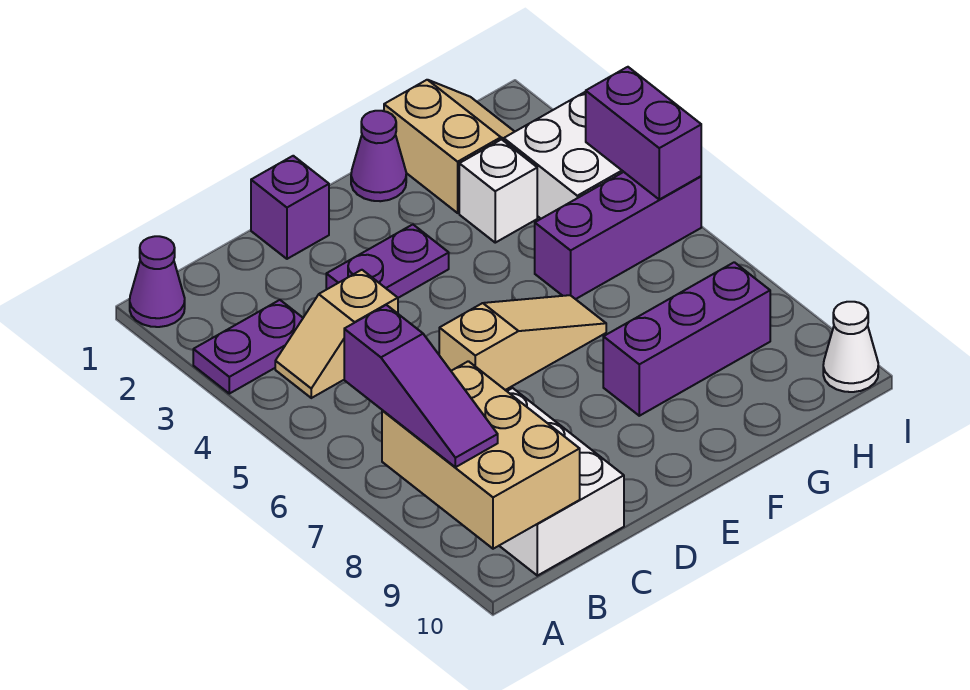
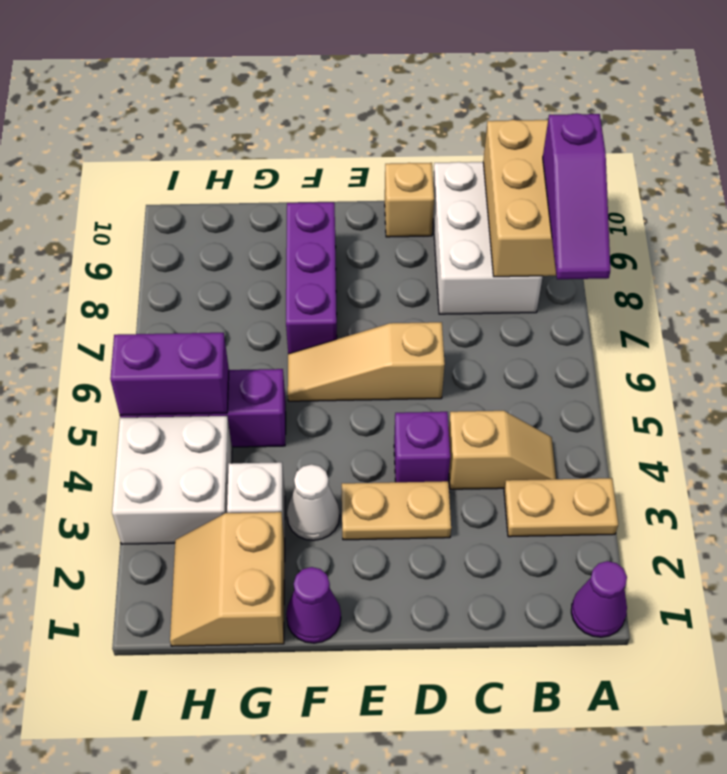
purple plate A3:B3 level 1 -> tan plate A3:B3 level 1
purple slope A7:A9 level 3 top 7 -> purple slope A7:A9 level 3 top 9
purple brick D1 level 1 -> purple brick D4 level 1
purple plate D3:E3 level 1 -> tan plate D3:E3 level 1
none -> tan brick D10 level 1
purple brick F8:H8 level 1 -> purple brick F7:F9 level 1
purple brick I4:I5 level 2 -> purple brick H5:I5 level 2
white cone I10 level 1 -> white cone F3 level 1

